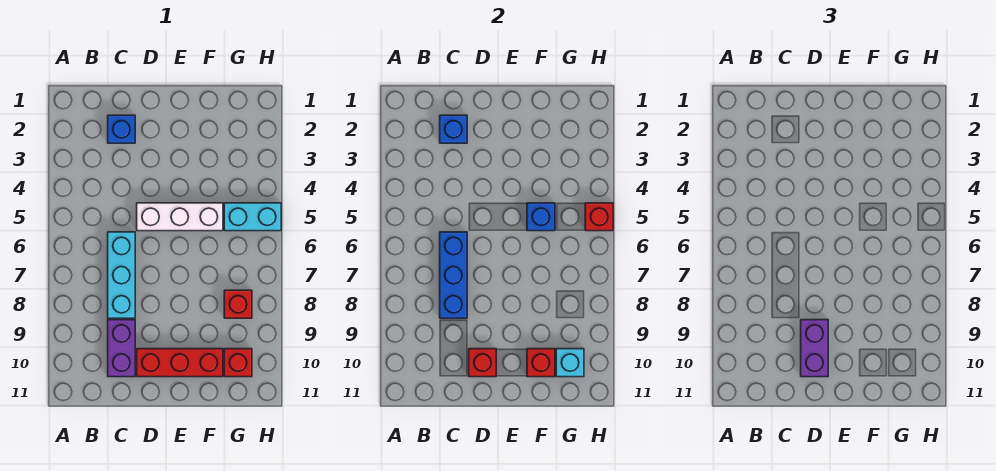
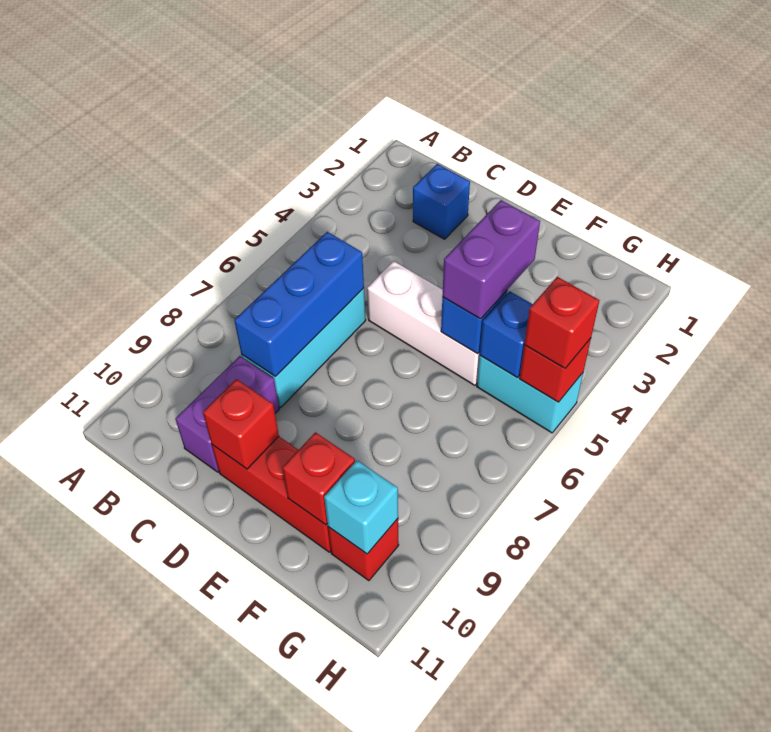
blue brick C2 level 2 -> blue brick G5 level 2
purple brick D9:D10 level 3 -> purple brick F4:F5 level 3
red brick G8 level 1 -> red brick H5 level 3

